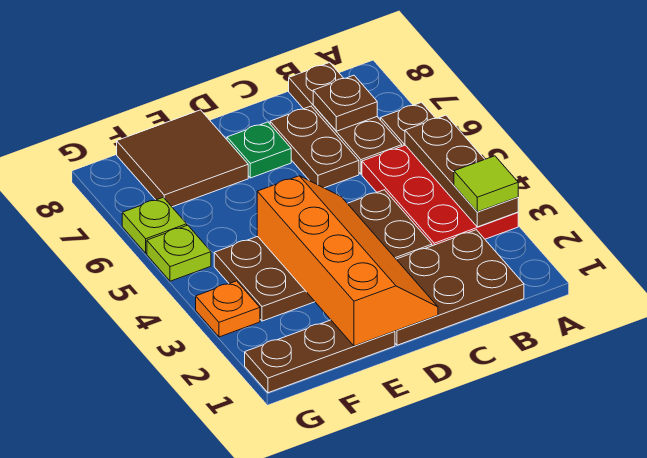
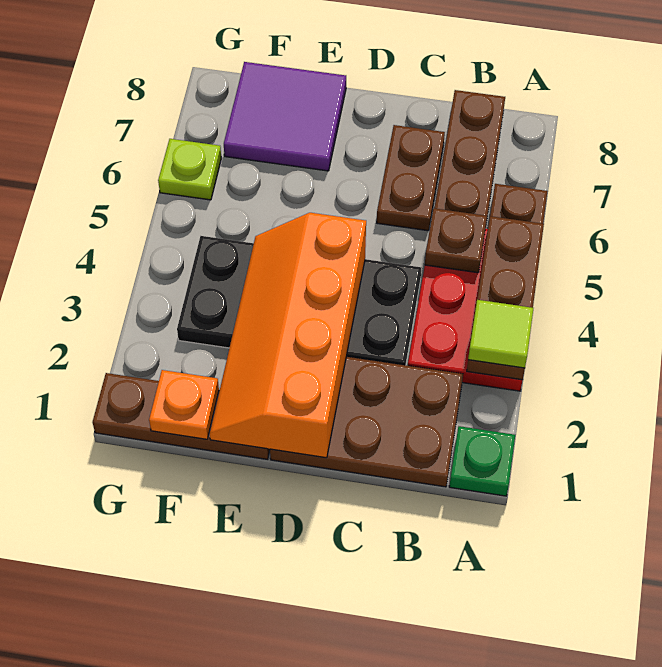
brown plate B7 level 2 -> brown plate B5 level 2
brown plate C3:F4 level 1 -> black plate C3:F4 level 1
orange slope D1:E4 level 2 top E -> orange slope D1:E4 level 2 top D
green plate D7 level 1 -> green plate A1 level 1
brown tile E7:F8 level 1 -> purple tile E7:F8 level 1
orange plate G3 level 1 -> orange plate F1 level 2
lime plate G5 level 1 -> none

